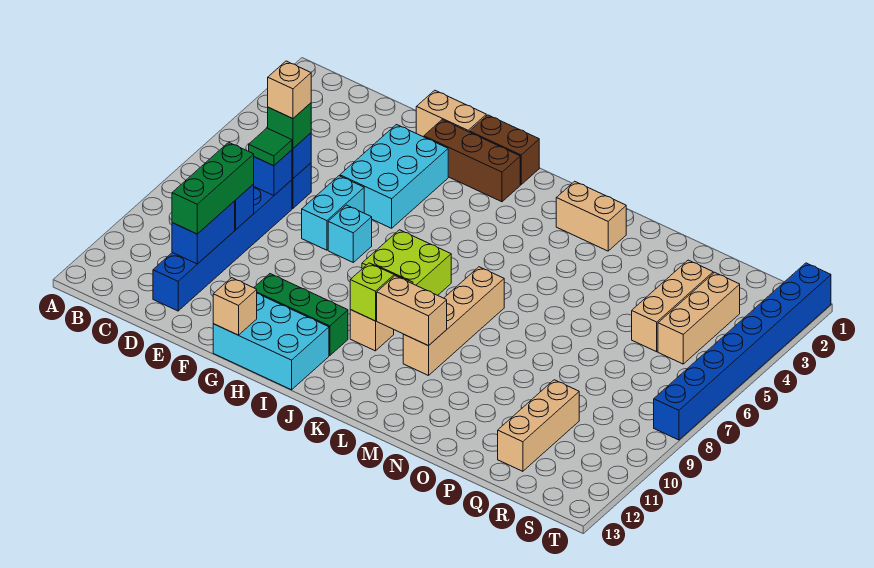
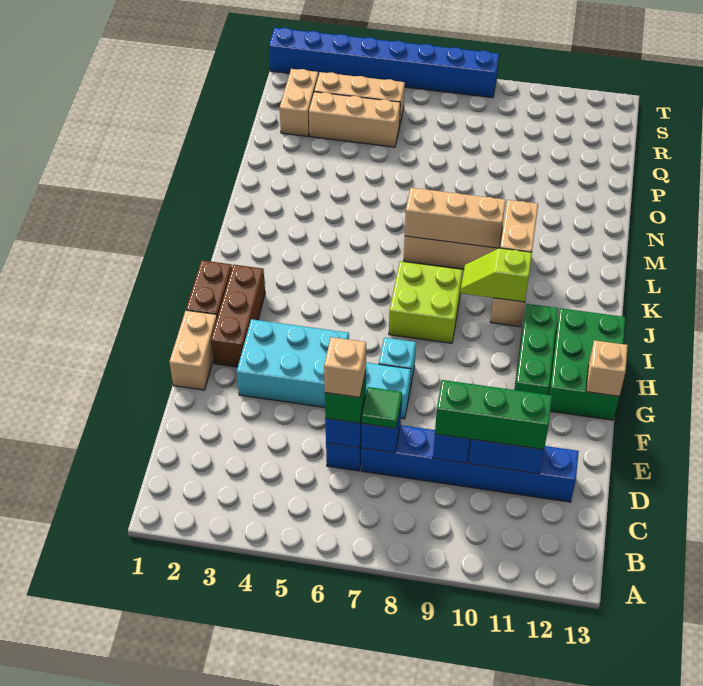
cyan brick G12:I13 level 1 -> green brick G12:I13 level 1
tan brick L2:M2 level 1 -> tan brick Q2:R2 level 1
tan brick Q10:Q12 level 1 -> tan brick L7:L9 level 2

